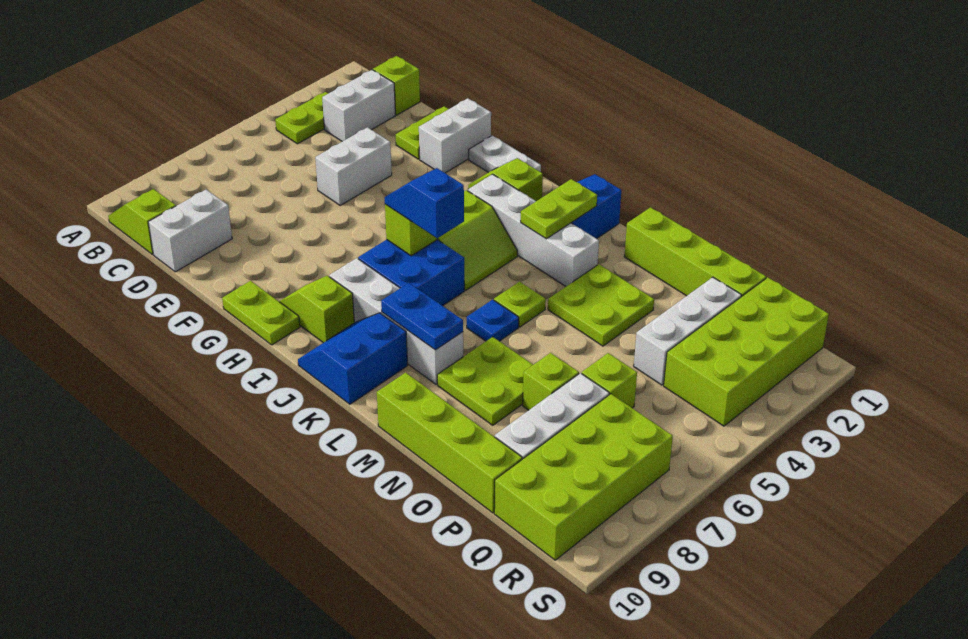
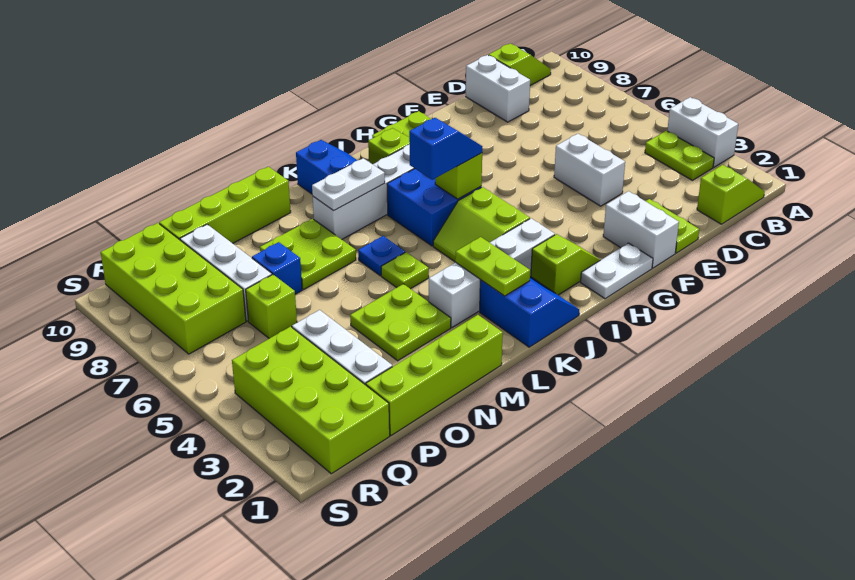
white brick C2:C3 level 1 -> white brick A3:A4 level 1
blue plate K8:L8 level 2 -> white plate K8:L8 level 2
lime brick O7 level 1 -> blue brick O7 level 1

